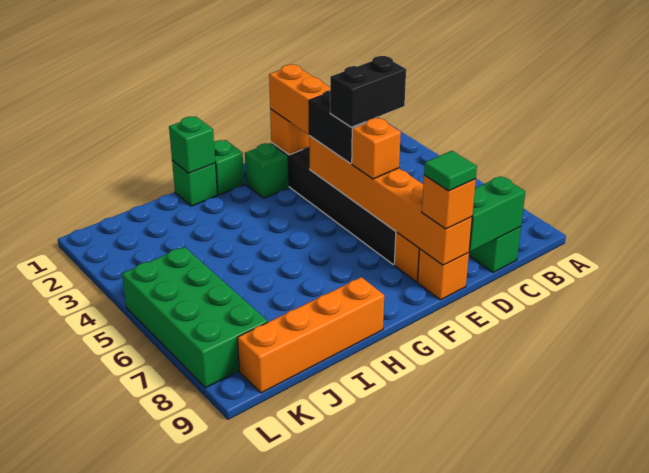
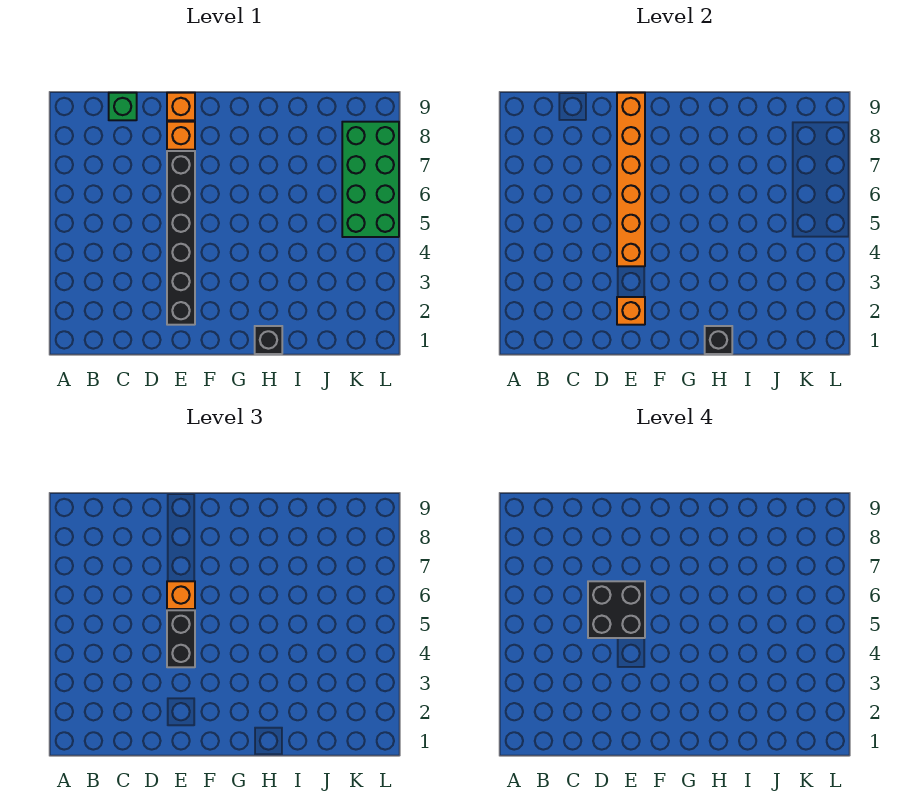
green brick C9:D9 level 2 -> none
black brick D5:E5 level 4 -> black brick D5:E6 level 4
orange brick E2:E3 level 3 -> none
orange brick E9 level 3 -> none
green tile E9 level 4 -> none
green brick F2 level 1 -> none
green brick G1 level 1 -> none
green brick H1 level 1 -> black brick H1 level 1
green brick H1 level 2 -> black brick H1 level 2
orange brick H9:K9 level 1 -> none

